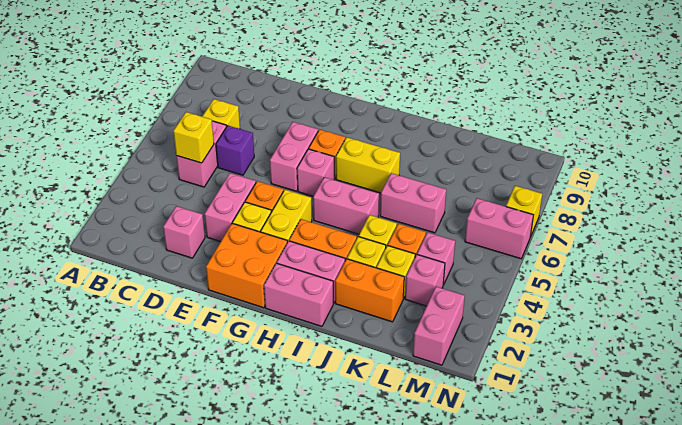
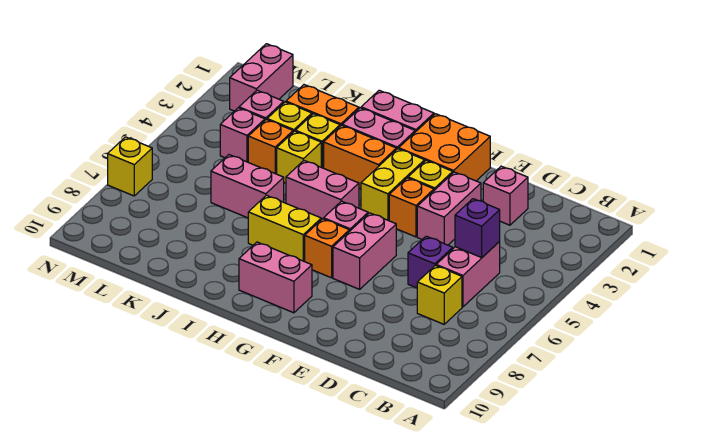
yellow brick C5 level 2 -> purple brick C5 level 2
pink brick M6:N6 level 1 -> pink brick G9:H9 level 1

